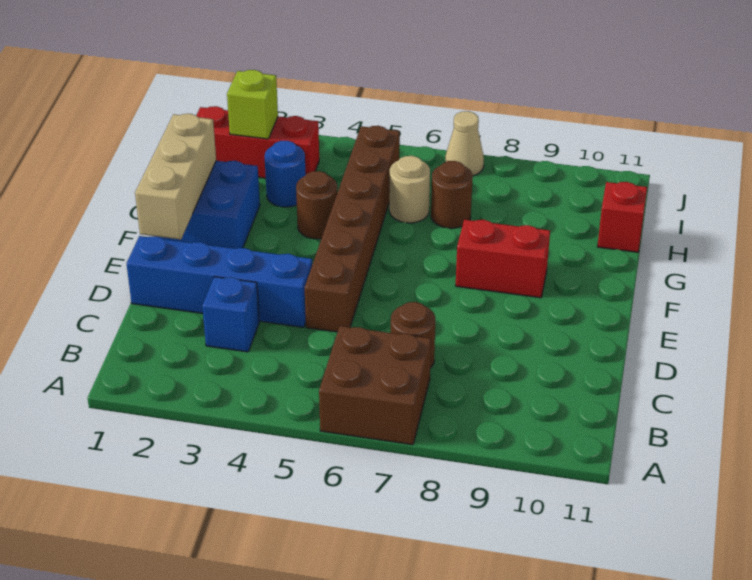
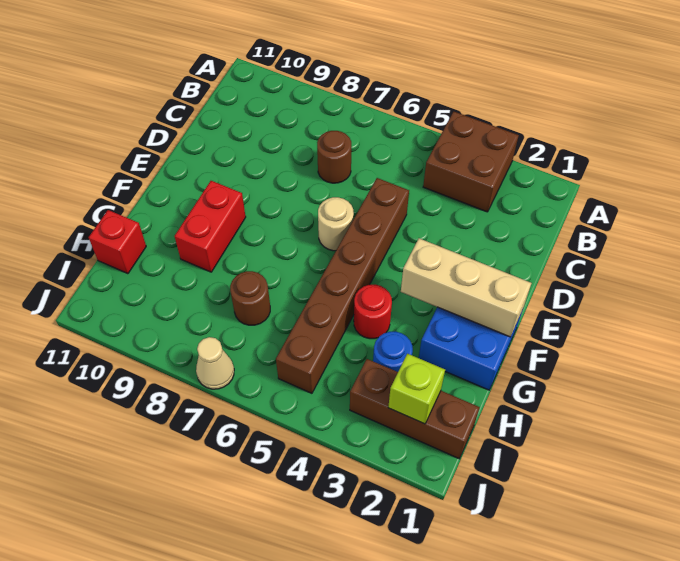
brown brick A6:B7 level 1 -> brown brick A3:B4 level 1
blue brick C3 level 1 -> none
blue brick D1:D4 level 1 -> none
tan brick E1:G1 level 2 -> tan brick F1:F3 level 2
red brick F8:F9 level 1 -> red brick F9:G9 level 1
brown round brick G4 level 1 -> red round brick G4 level 1
tan round brick H6 level 1 -> tan round brick E6 level 1
red brick I1:I3 level 1 -> brown brick I1:I3 level 1

